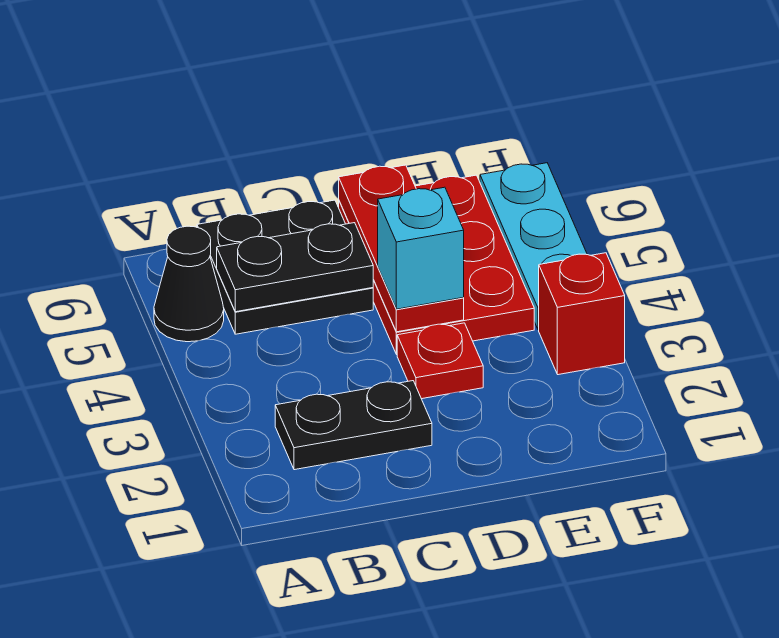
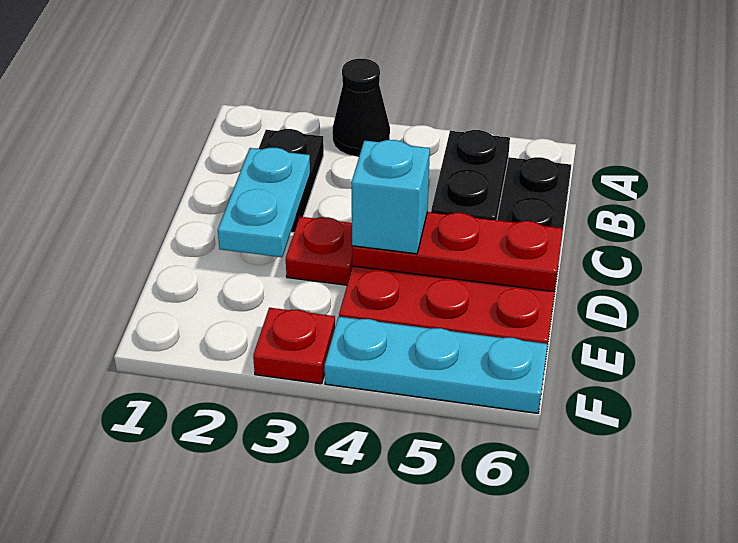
black cone A5 level 1 -> black cone A3 level 1
none -> cyan plate C2:D2 level 2
red brick F3 level 1 -> red plate F3 level 1

